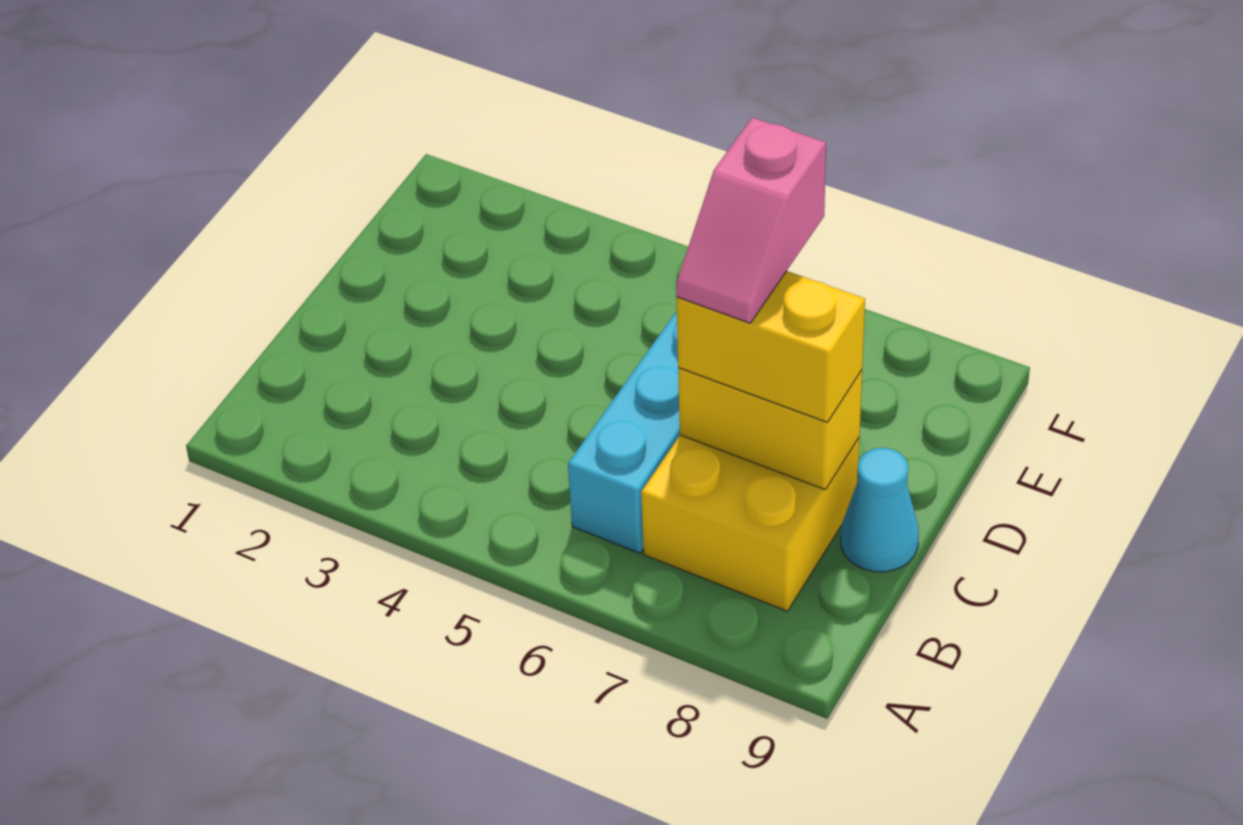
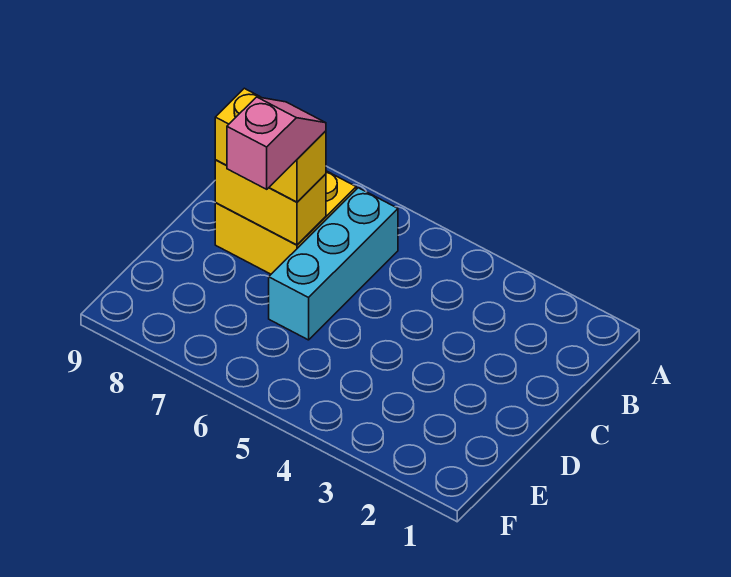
cyan cone C9 level 1 -> none

